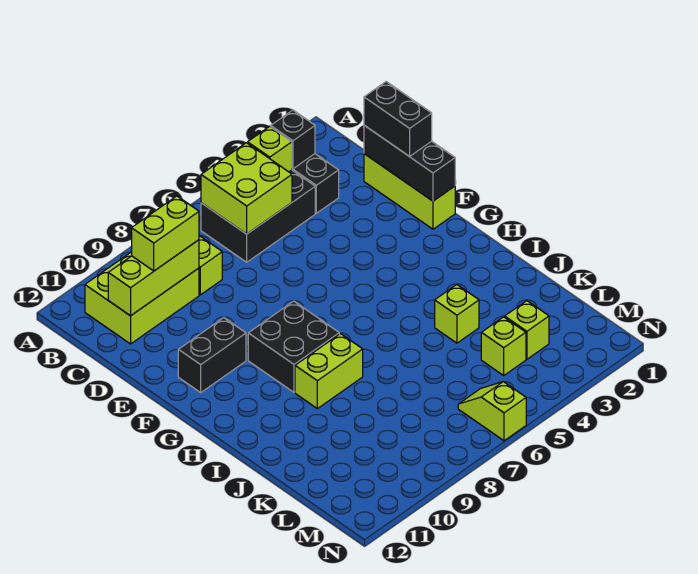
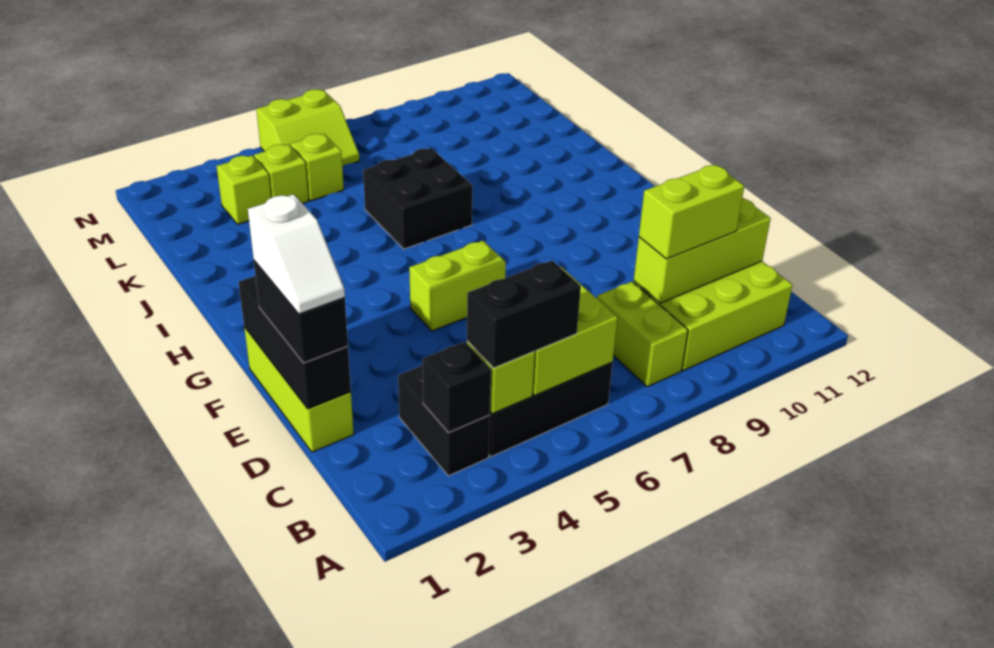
none -> white slope D1:E1 level 4 top E
black brick F10:F11 level 1 -> black brick B4:B5 level 3
black brick G8:H9 level 1 -> black brick I6:J7 level 1
lime brick I8:I9 level 1 -> lime brick F5:F6 level 1
lime brick J4 level 1 -> lime brick L5 level 1
lime slope M6:N6 level 1 top N -> lime slope M5:N6 level 1 top N

